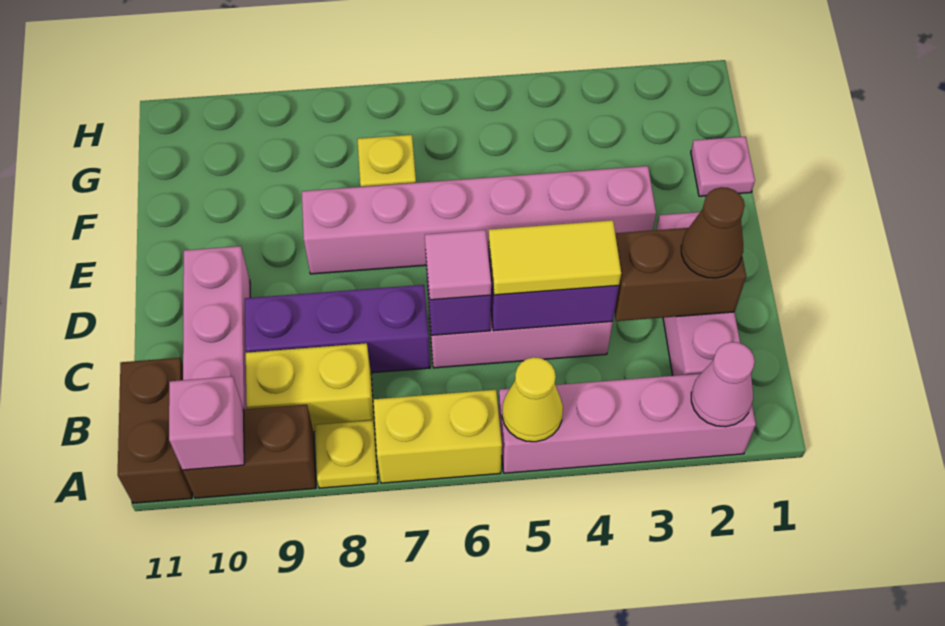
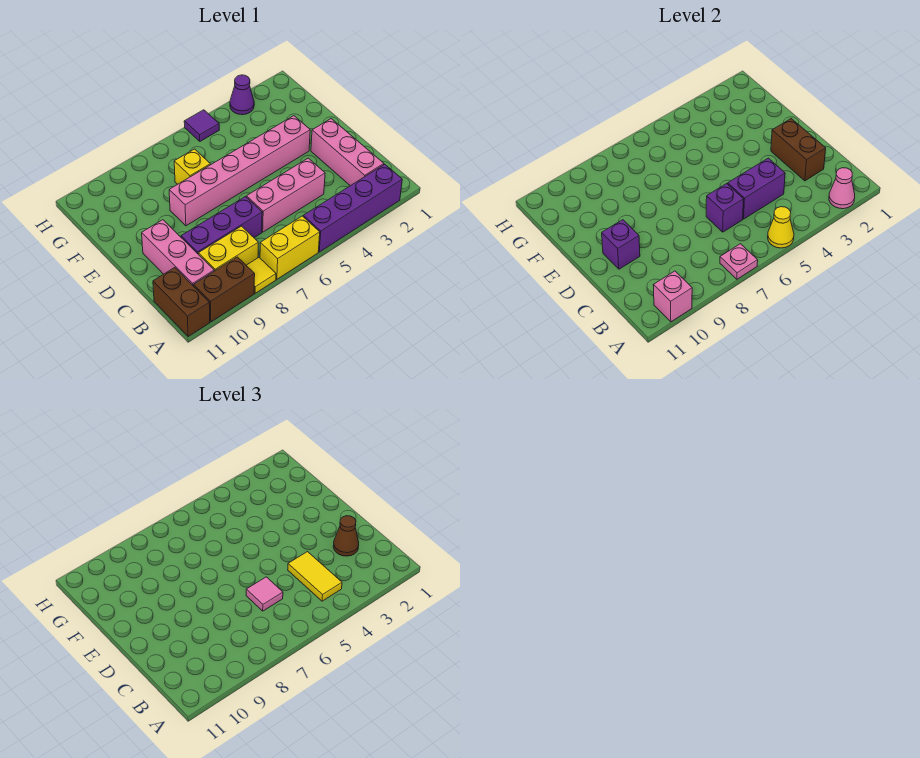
pink brick A2:A5 level 1 -> purple brick A2:A5 level 1
yellow plate A8 level 1 -> yellow tile A8 level 1
brown brick C2:C3 level 2 -> brown brick C2:D2 level 2
yellow tile C4:C5 level 3 -> yellow tile B4:C4 level 3
none -> purple brick D10 level 2
pink plate F1 level 1 -> pink plate A7 level 2
none -> purple cone H3 level 1
none -> purple tile H5 level 1

